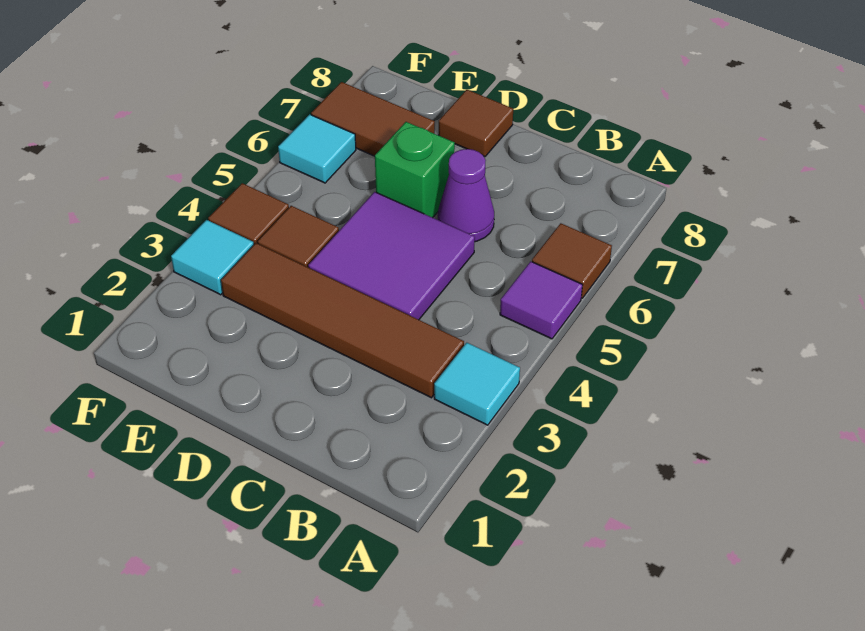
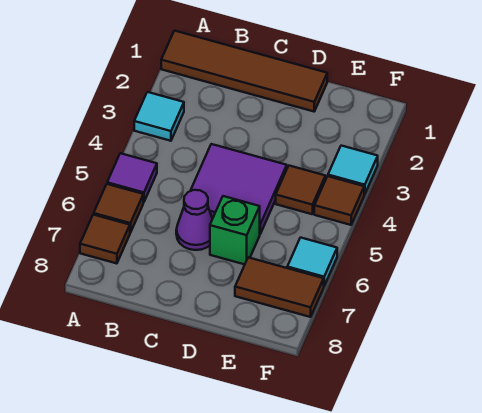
brown tile B3:E3 level 1 -> brown tile A1:D1 level 1
brown tile D8 level 1 -> brown tile A7 level 1

